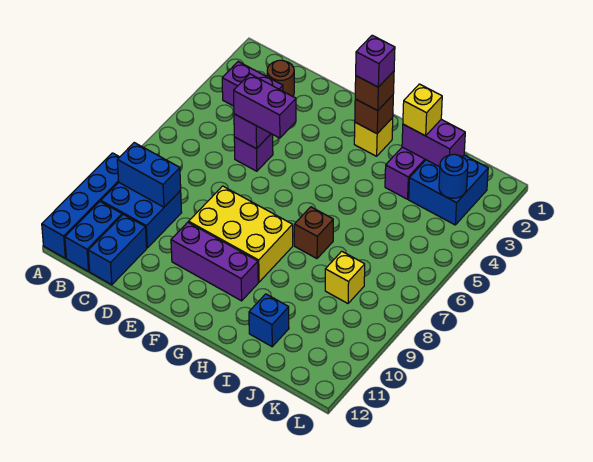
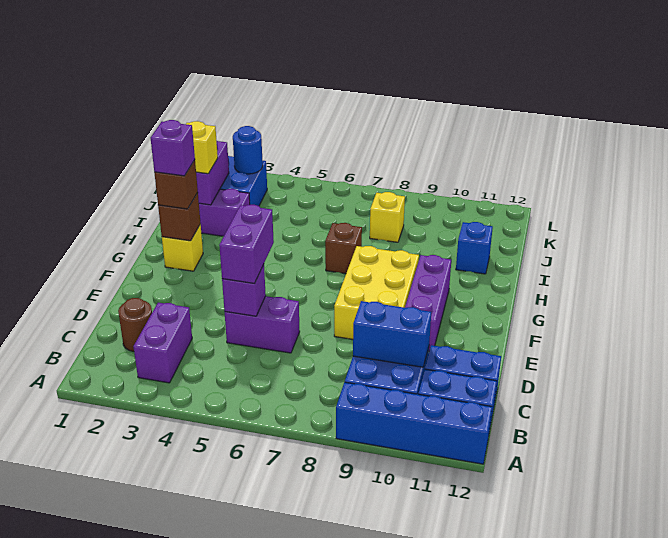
blue brick B9:C9 level 2 -> blue brick C9:C10 level 2
purple brick D5 level 1 -> purple brick D5:D6 level 1

